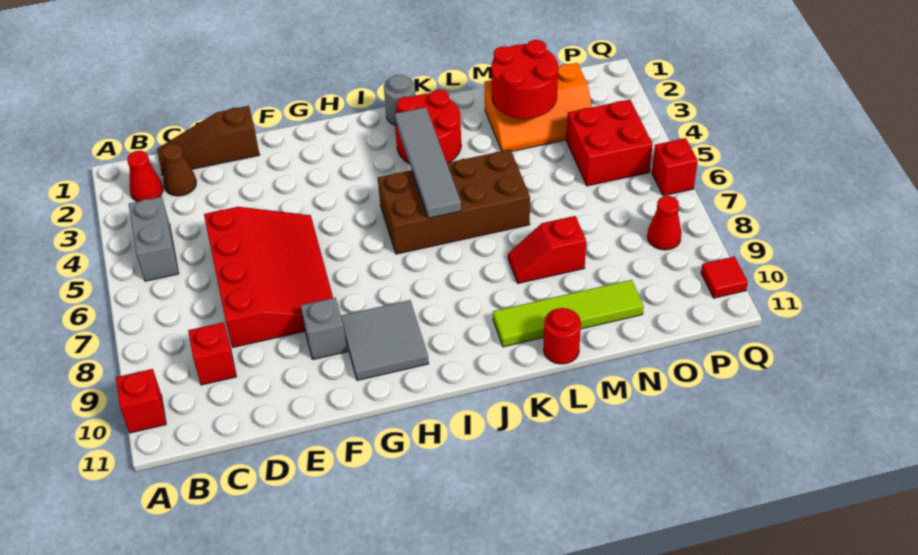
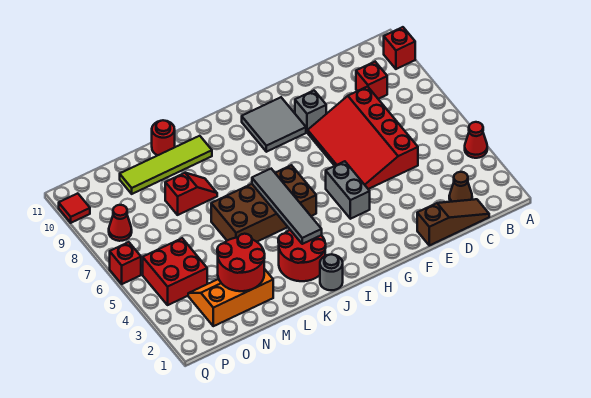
red cone B2 level 1 -> red cone A4 level 1
grey brick B4:B5 level 1 -> grey brick G4:G5 level 1

